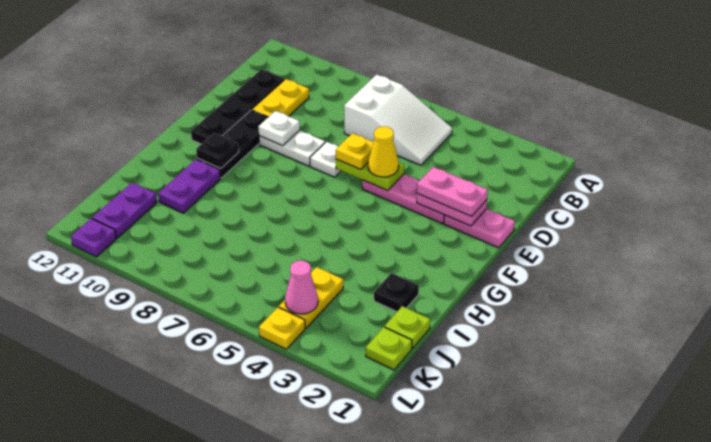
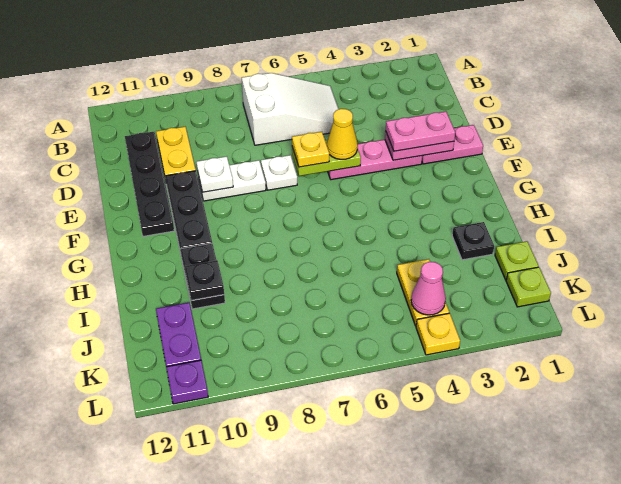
black plate G10 level 2 -> black plate I10 level 2
purple plate H10:I10 level 1 -> black plate H10:I10 level 1

